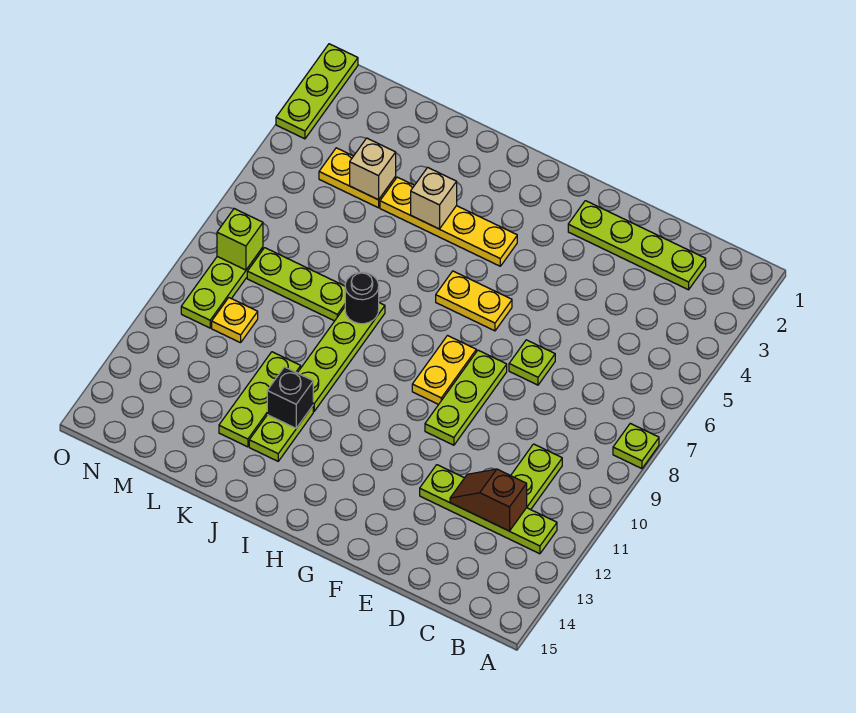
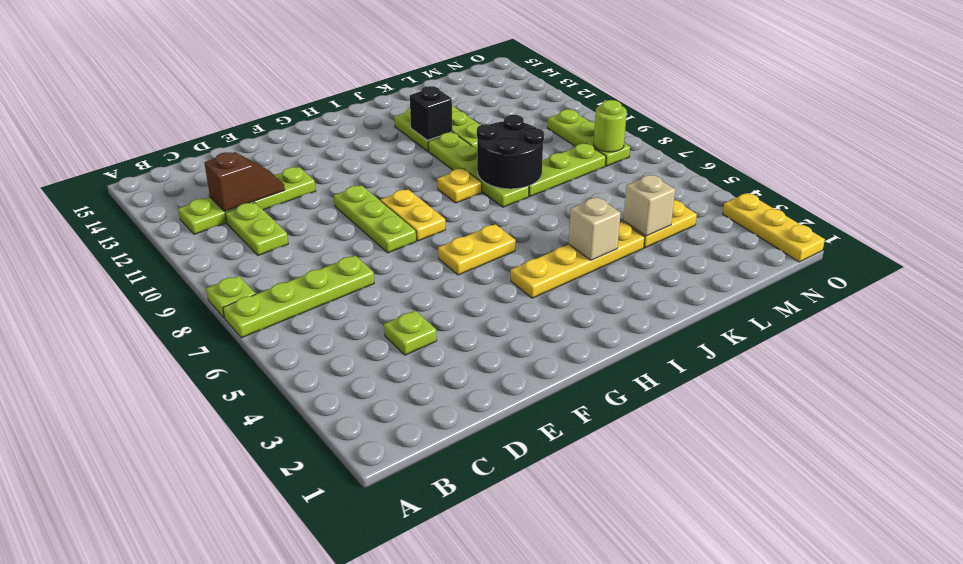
lime plate C2:F2 level 1 -> lime plate A7:D7 level 1
lime plate E7 level 1 -> lime plate D4 level 1
black round brick J8 level 2 -> black round brick J8:K9 level 2
yellow plate M10 level 1 -> yellow plate I9 level 1
lime brick N8 level 2 -> lime round brick N8 level 2
lime plate O1:O3 level 1 -> yellow plate O1:O3 level 1

